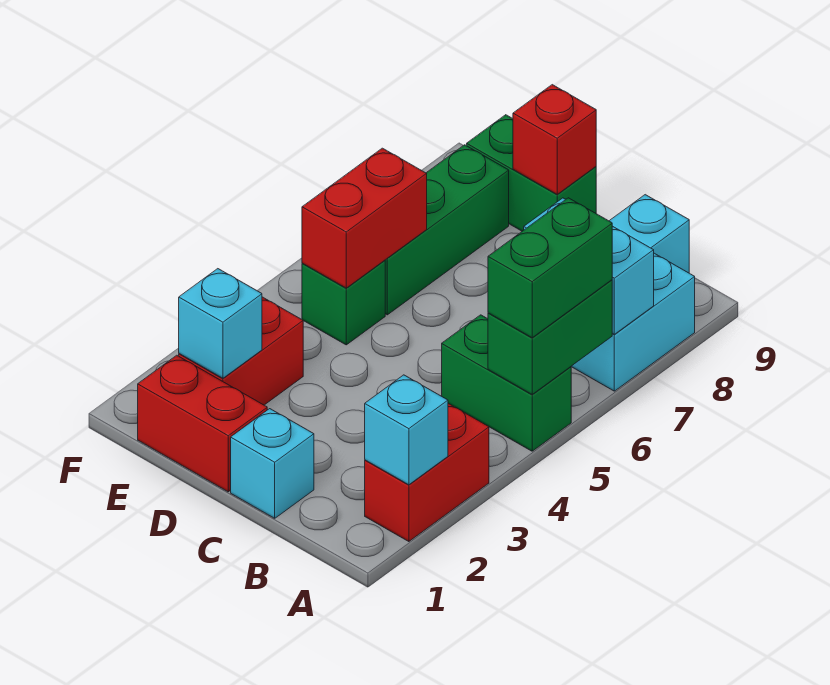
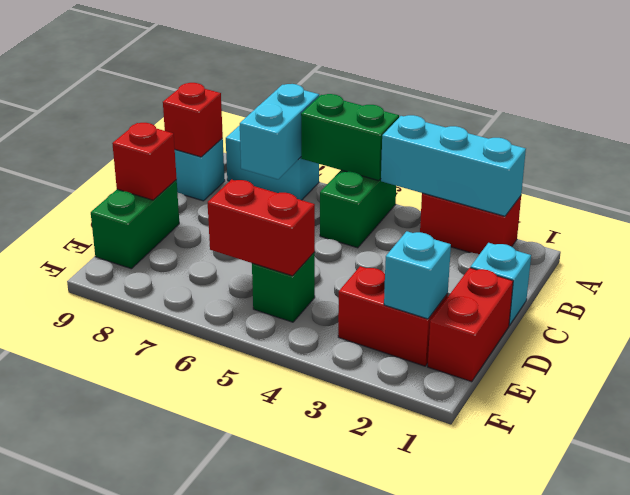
cyan brick A2 level 2 -> cyan brick A2:A4 level 2
green brick A5:A6 level 3 -> none
none -> red brick B9 level 2
green brick E6:E8 level 1 -> none

